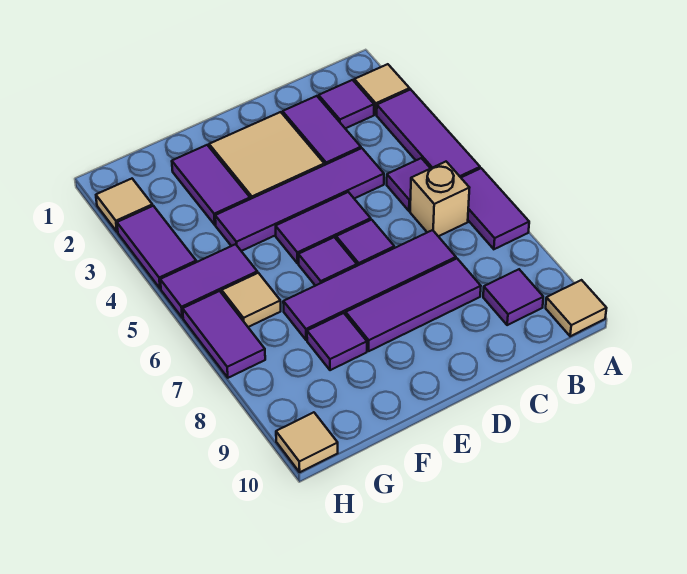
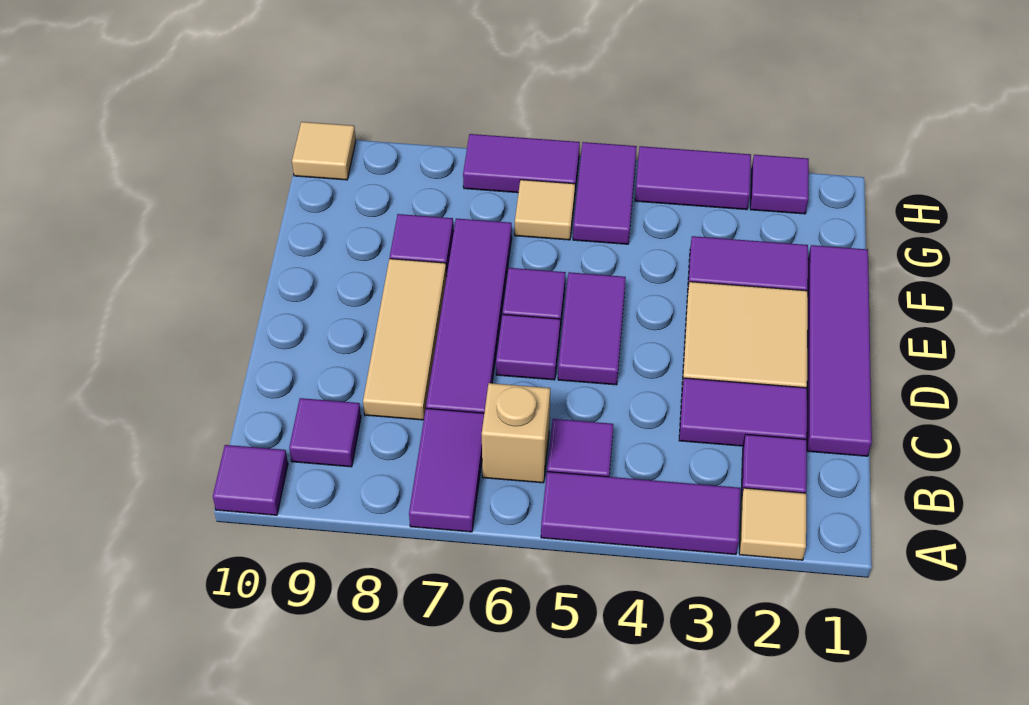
purple tile A6:A7 level 1 -> purple tile A7:B7 level 1
tan tile A10 level 1 -> purple tile A10 level 1
purple tile C4:F4 level 1 -> purple tile C1:F1 level 1
purple tile C8:E8 level 1 -> tan tile C8:E8 level 1
tan tile H2 level 1 -> purple tile H2 level 1

